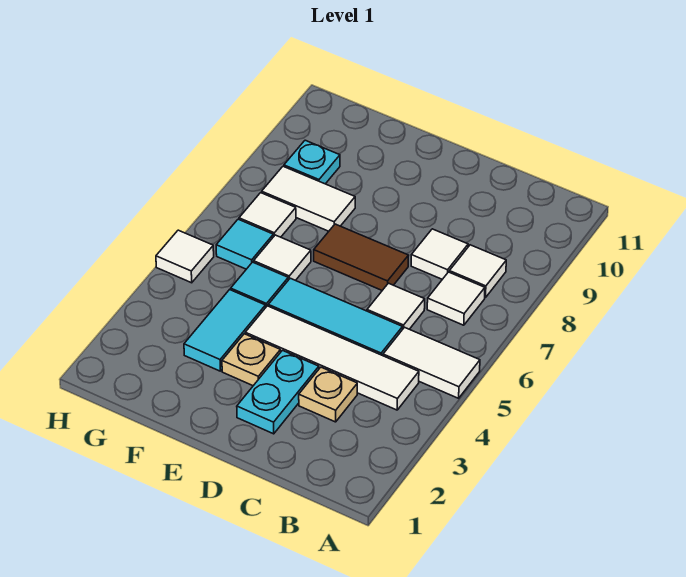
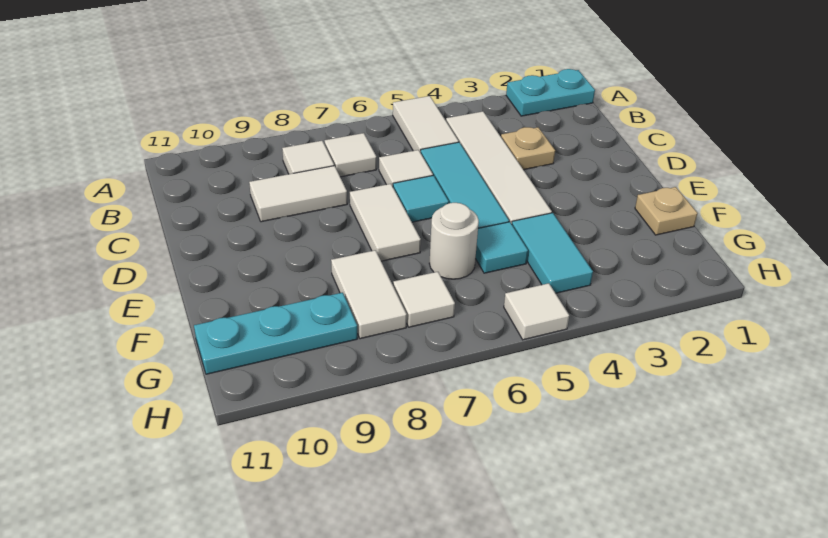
white tile C8 level 1 -> white tile C8:C9 level 1
cyan plate D2:D3 level 1 -> cyan plate A1:A2 level 1
brown tile D7:E7 level 1 -> white tile D7:E7 level 1
tan plate E3 level 1 -> tan plate F1 level 1
cyan tile F3:F4 level 1 -> cyan tile F4:G4 level 1
white tile F6 level 1 -> white round brick F6 level 1
cyan tile G6 level 1 -> cyan tile D6 level 1
cyan plate G9 level 1 -> cyan plate G9:G11 level 1

